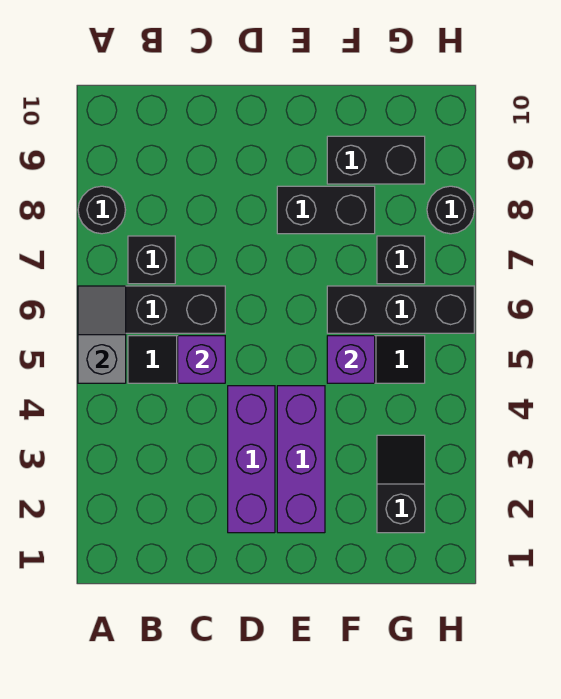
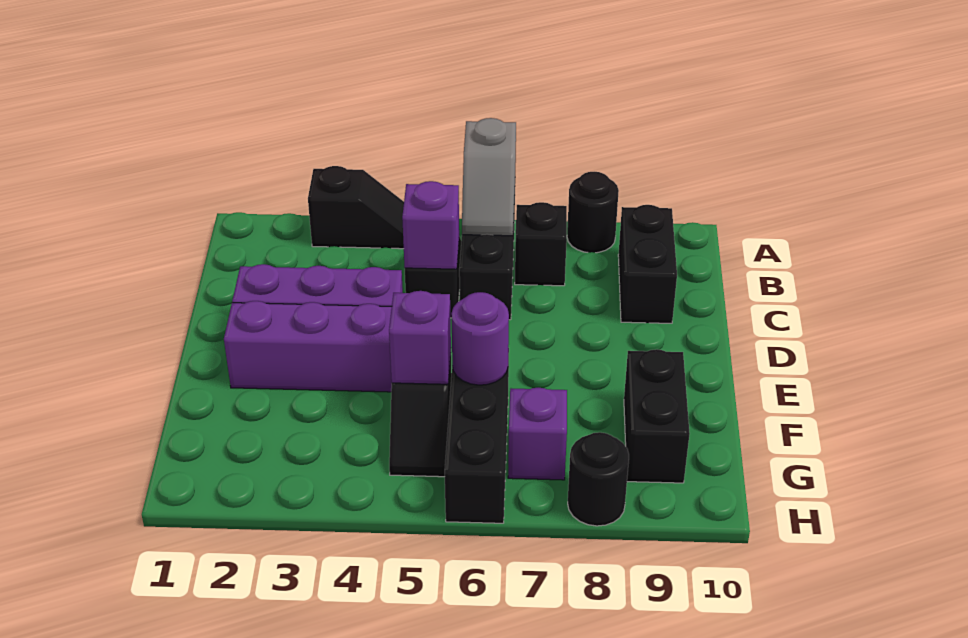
grey slope A5:A6 level 2 top 5 -> grey slope A6:B6 level 2 top A
black brick E8:F8 level 1 -> black brick B9:C9 level 1
none -> purple round brick F6 level 2
black slope G2:G3 level 1 top 2 -> black slope A3:A4 level 1 top 3
black brick G7 level 1 -> purple brick G7 level 1

